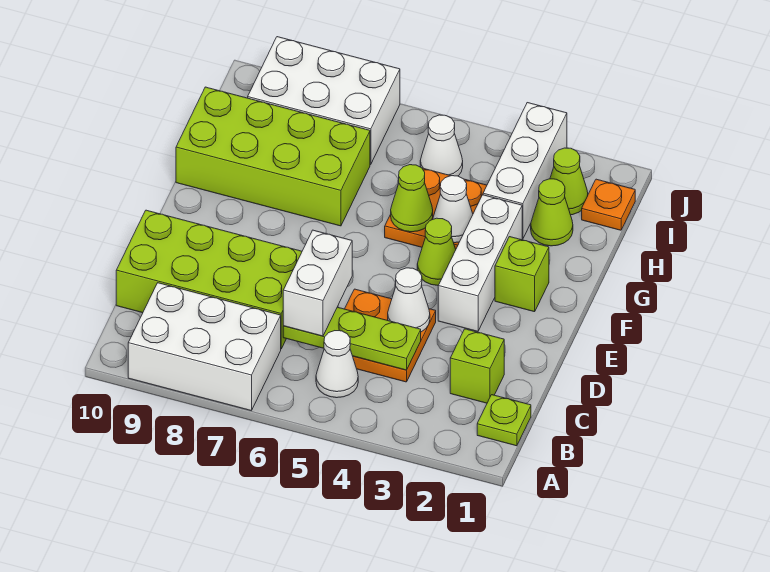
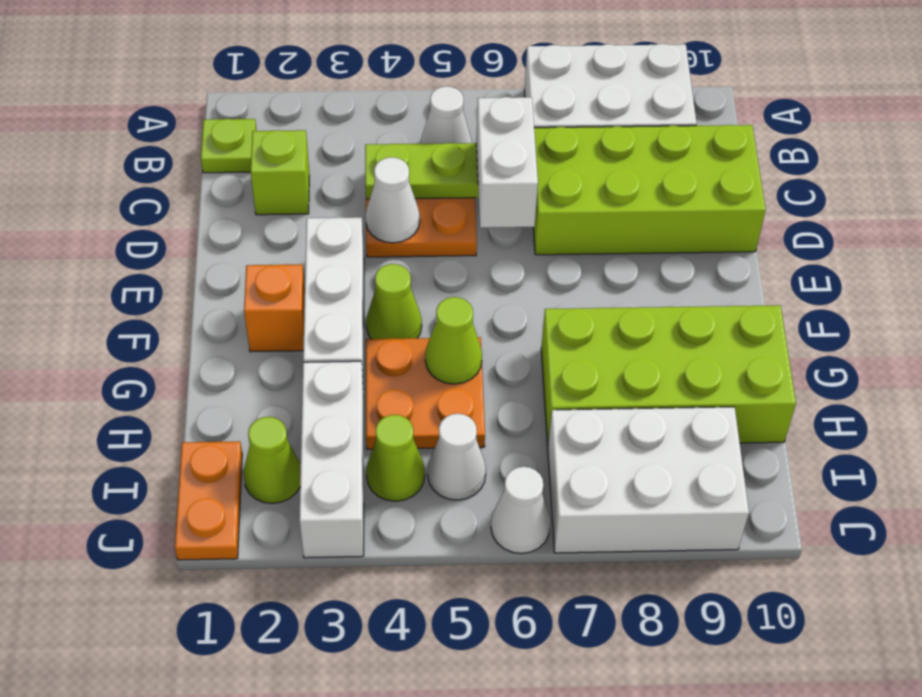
lime brick F2 level 1 -> orange brick F2 level 1
white cone G4 level 2 -> white cone J6 level 1
lime cone H2 level 1 -> lime cone I4 level 1
orange plate I1 level 1 -> orange plate I1:J1 level 1

